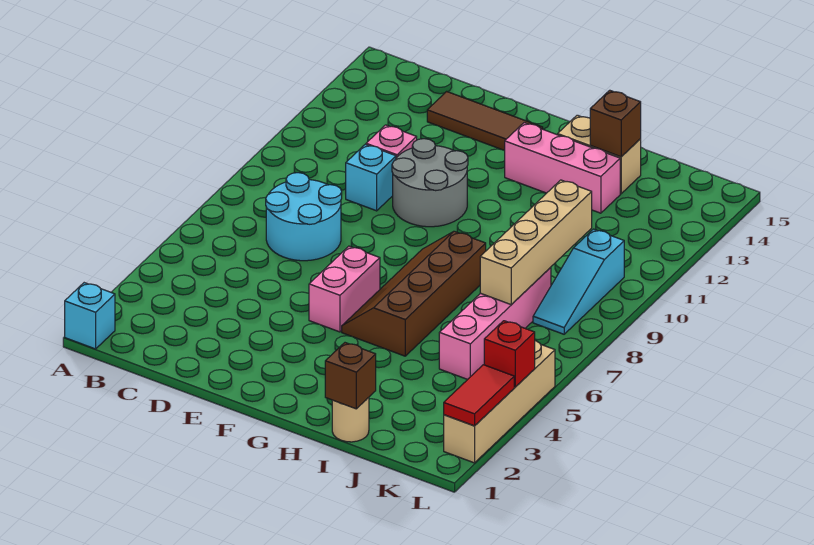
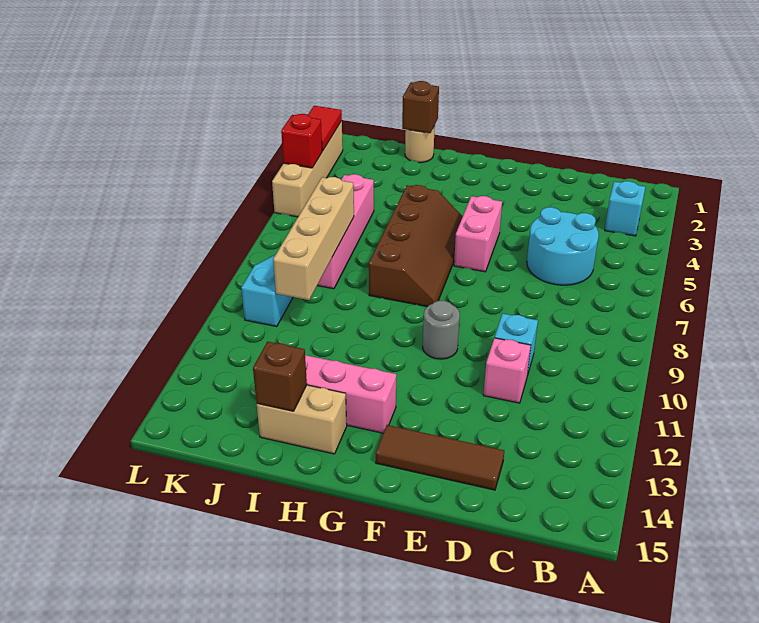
cyan brick A1 level 1 -> cyan brick B3 level 1
cyan round brick C7:D8 level 1 -> cyan round brick C5:D6 level 1
grey round brick E10:F11 level 1 -> grey round brick F10 level 1

